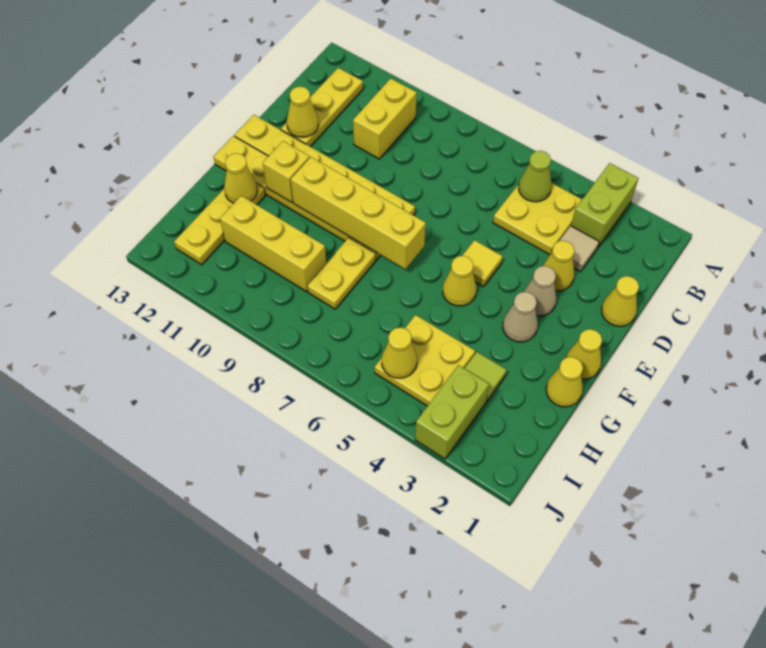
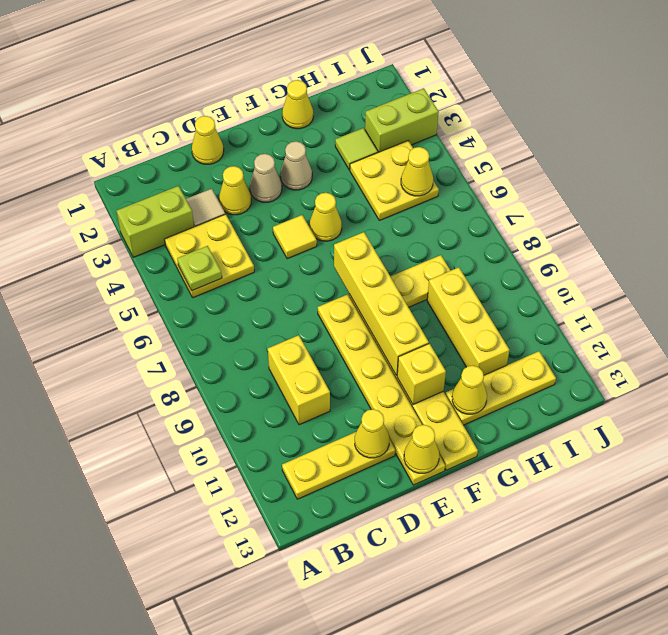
lime cone B5 level 2 -> lime plate B5 level 2
yellow brick B10:C10 level 1 -> yellow brick C9:C10 level 1
yellow cone F1 level 1 -> yellow cone E13 level 2

